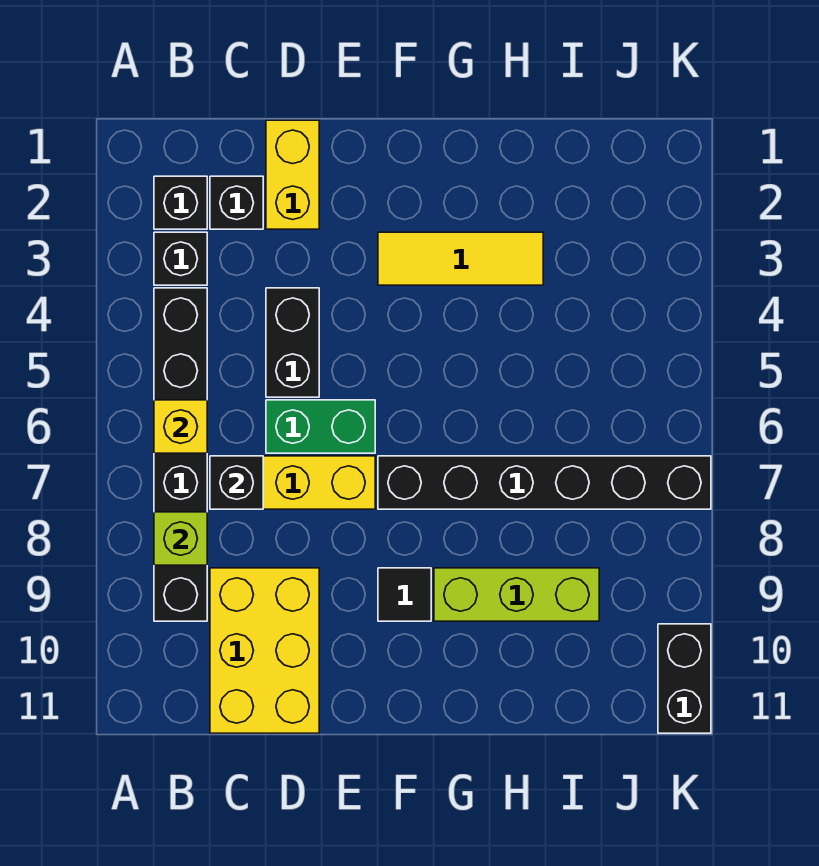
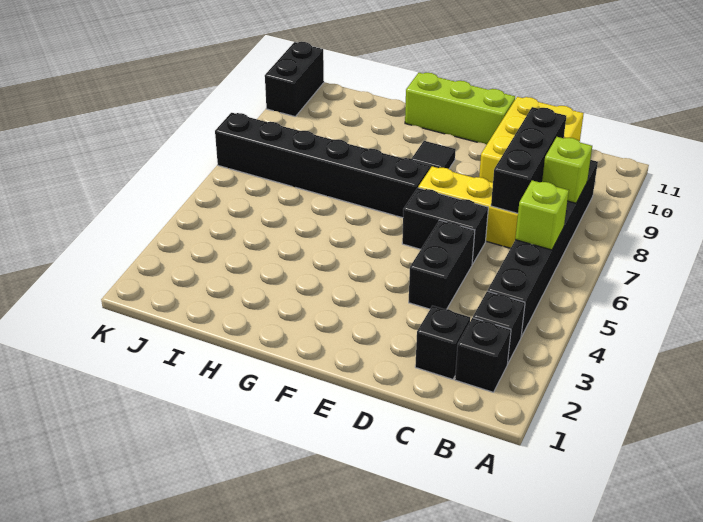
yellow brick B6 level 2 -> lime brick B6 level 2
black brick C7 level 2 -> black brick C7:C9 level 2
yellow brick D1:D2 level 1 -> none
green brick D6:E6 level 1 -> black brick D6:E6 level 1
yellow tile F3:H3 level 1 -> none
lime brick G9:I9 level 1 -> lime brick E11:G11 level 1

